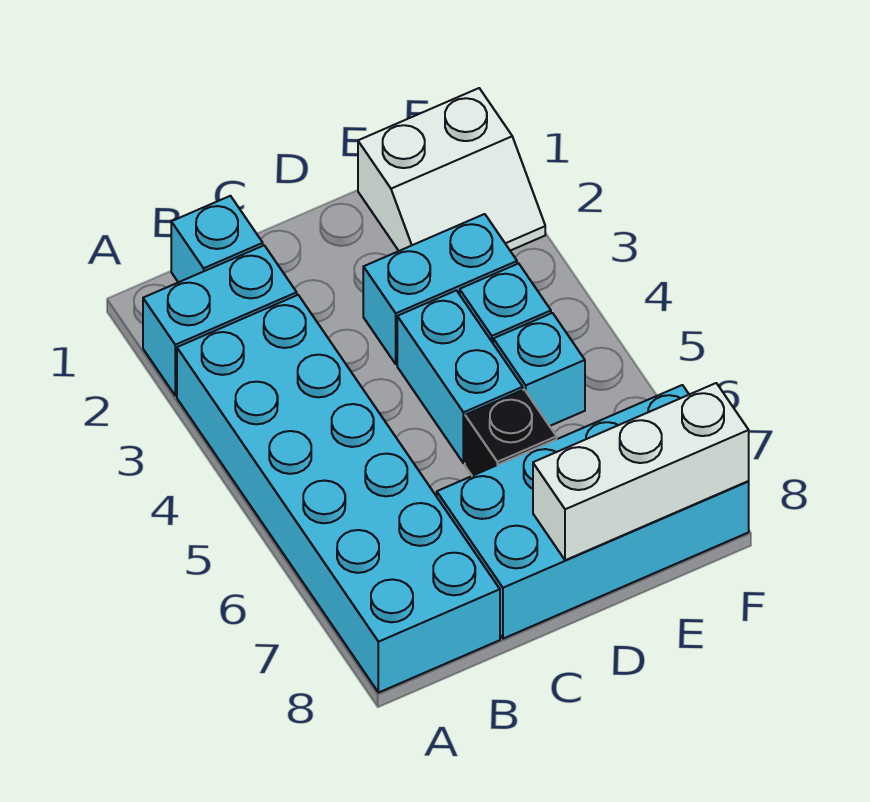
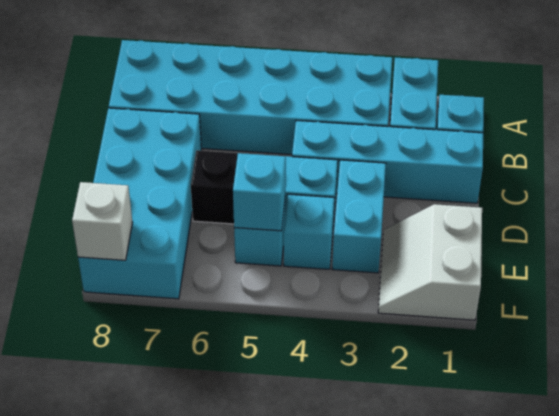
none -> cyan brick C1:C4 level 1
white brick D8:F8 level 2 -> white brick F8 level 2
none -> cyan brick E5 level 2

